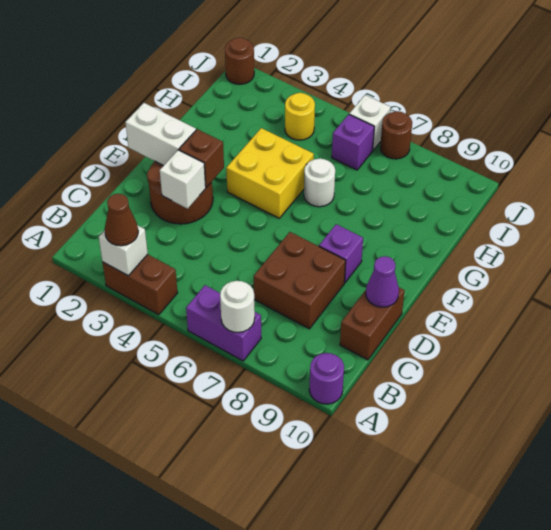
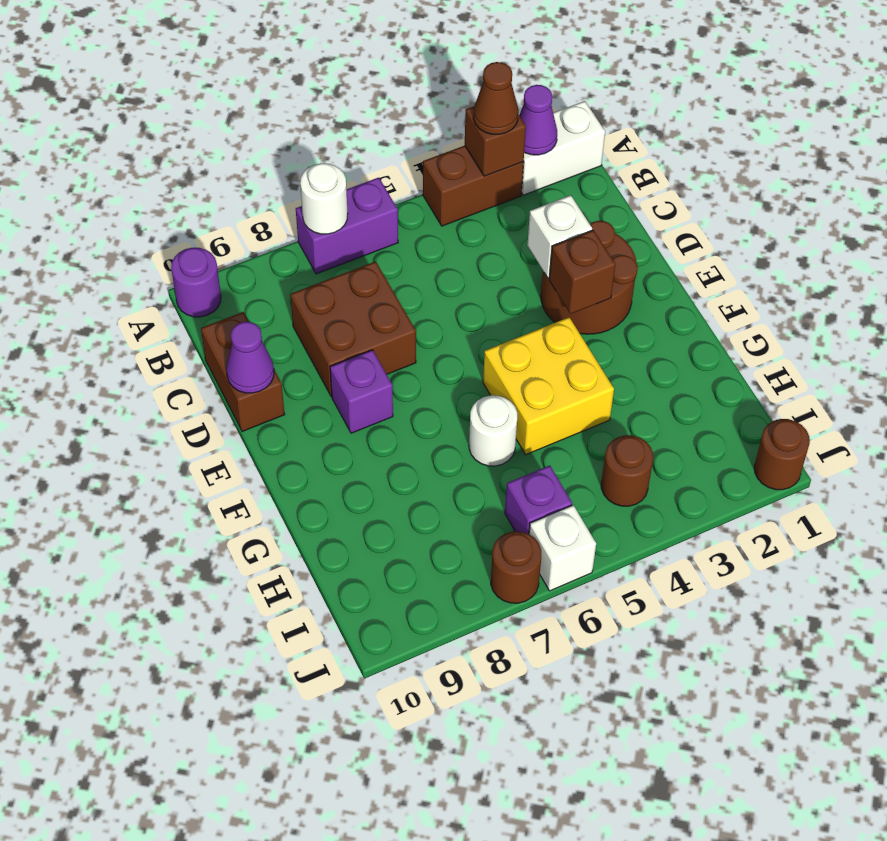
none -> purple cone A2 level 2
white brick A3 level 2 -> brown brick A3 level 2
white brick E1:E2 level 2 -> white brick A1:A2 level 1
yellow round brick I4 level 1 -> brown round brick I4 level 1

